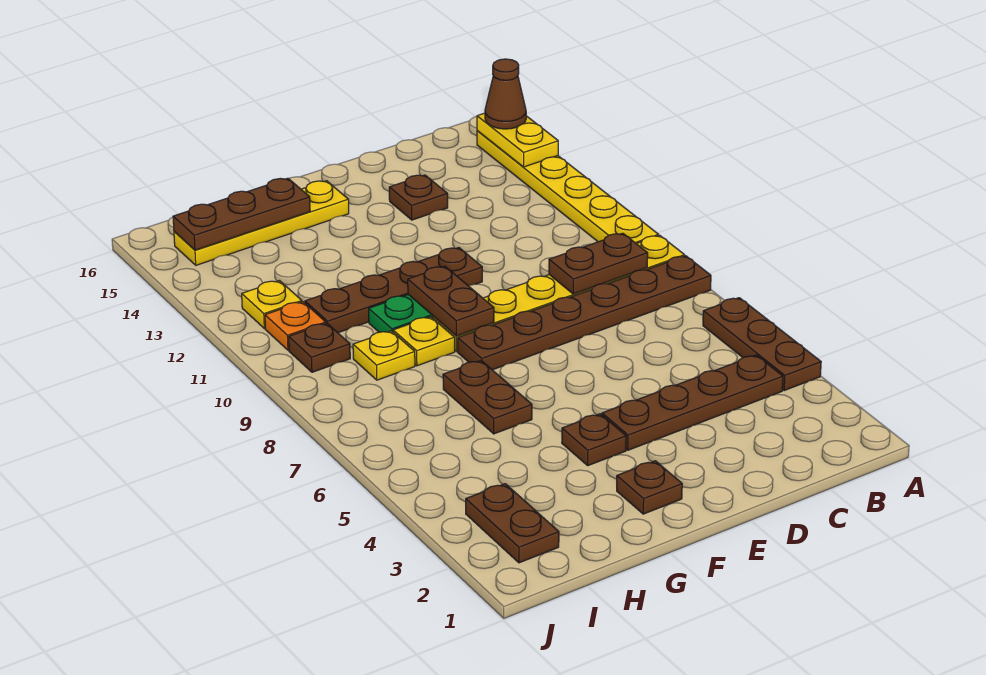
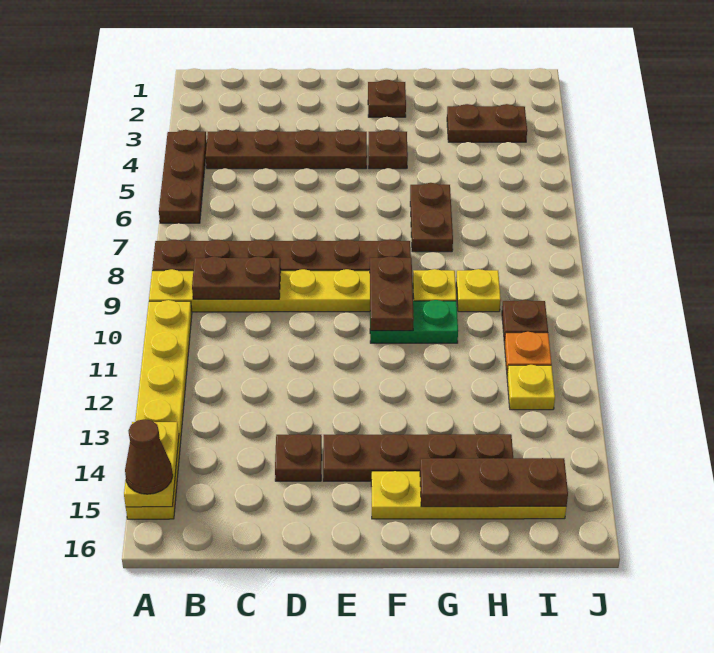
brown plate E11:H11 level 1 -> brown plate E14:H14 level 1
brown plate I2:I3 level 1 -> brown plate H3:I3 level 1

